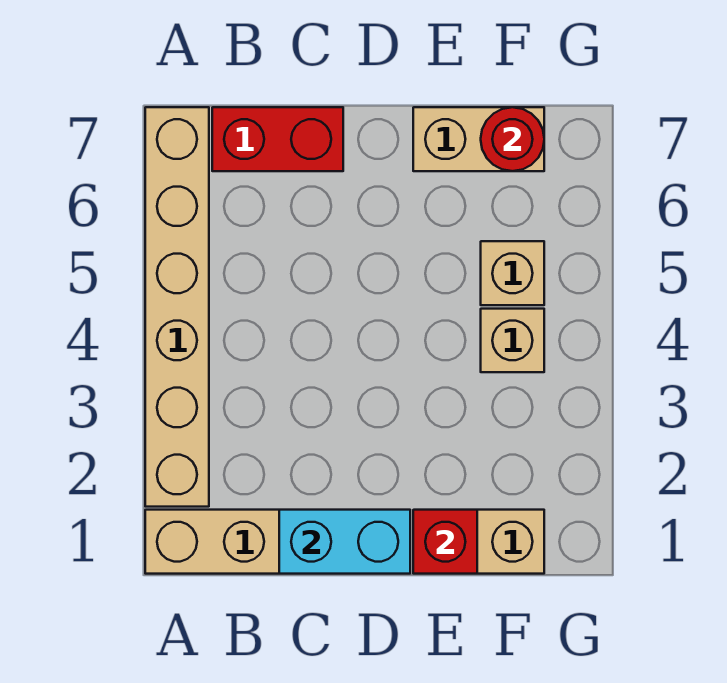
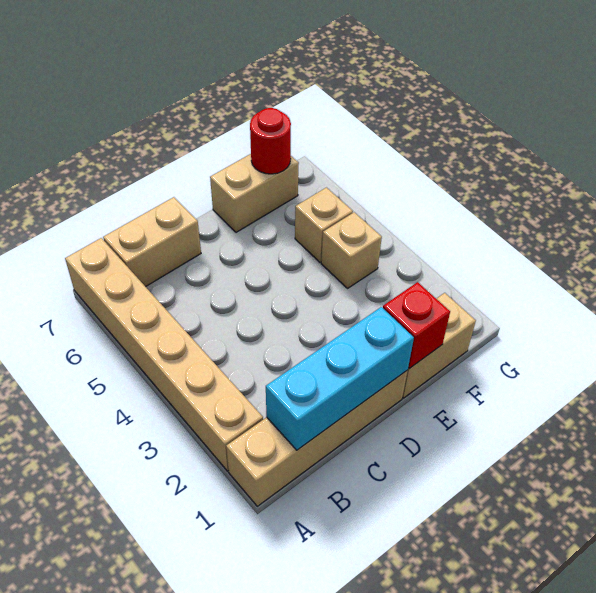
red brick B7:C7 level 1 -> tan brick B7:C7 level 1
cyan brick C1:D1 level 2 -> cyan brick B1:D1 level 2

